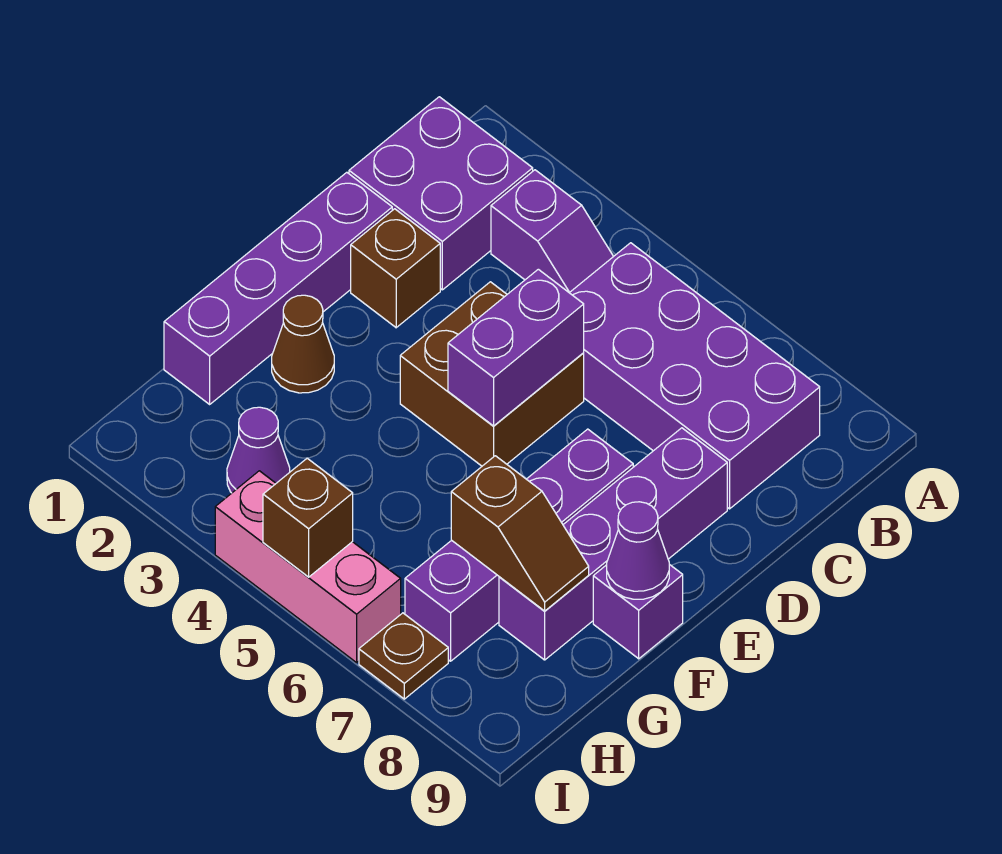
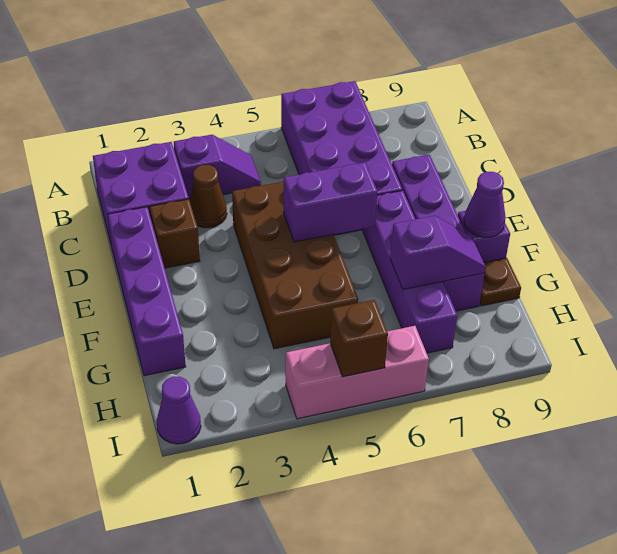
purple brick B5:C8 level 1 -> purple brick A6:D7 level 1
brown brick D4:E5 level 1 -> brown brick D4:G5 level 1
purple brick D5:E5 level 2 -> purple brick E5:E6 level 2
brown cone F2 level 1 -> brown cone C3 level 1
brown slope G7:G8 level 2 top 7 -> purple slope G7:G8 level 2 top 7
purple cone H3 level 1 -> purple cone I1 level 1
brown plate I7 level 1 -> brown plate G9 level 1

